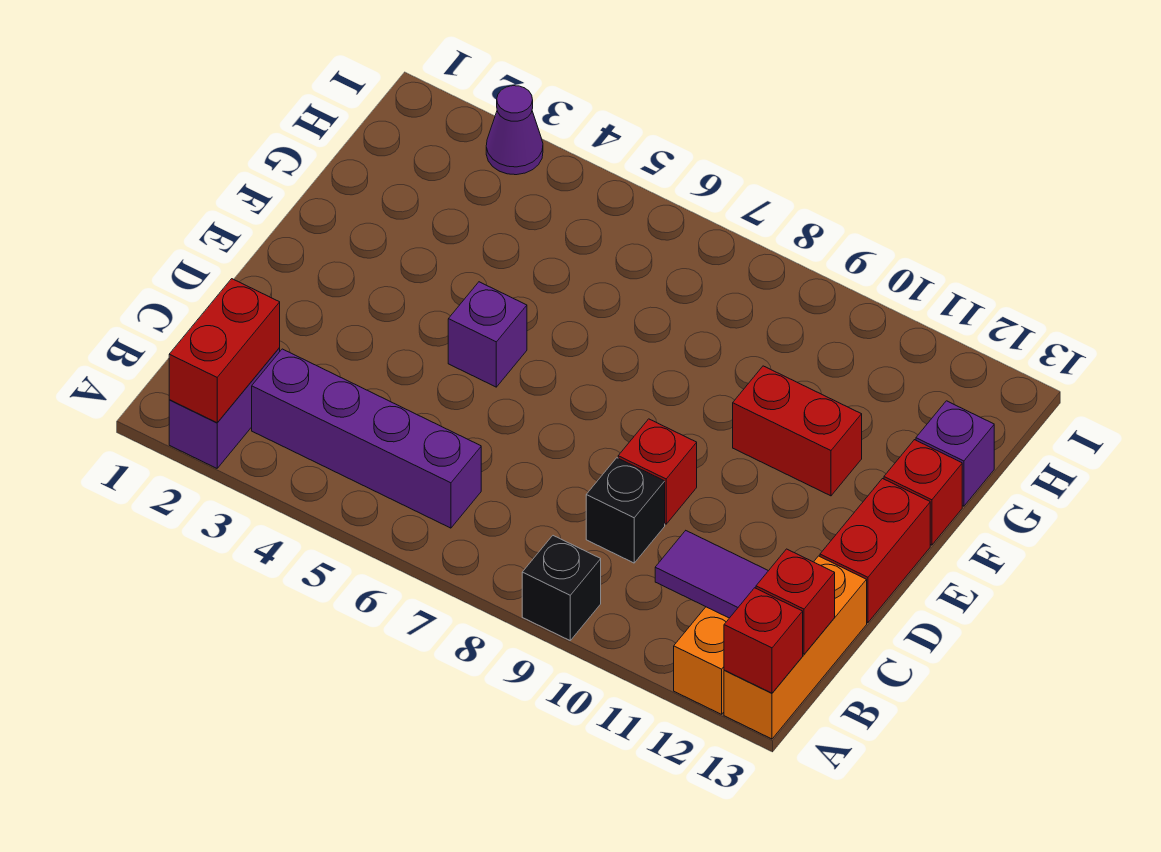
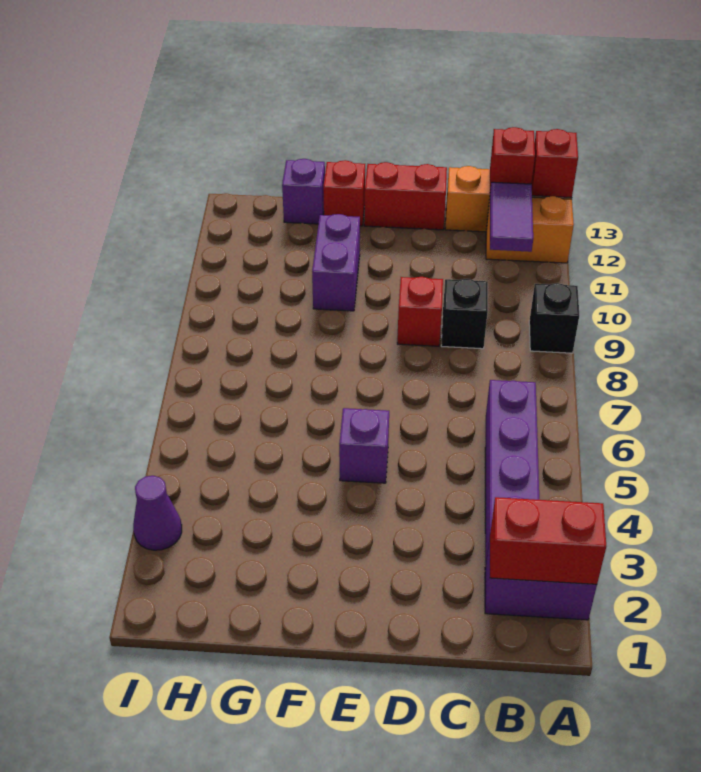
red brick F10:F11 level 1 -> purple brick F10:F11 level 1

